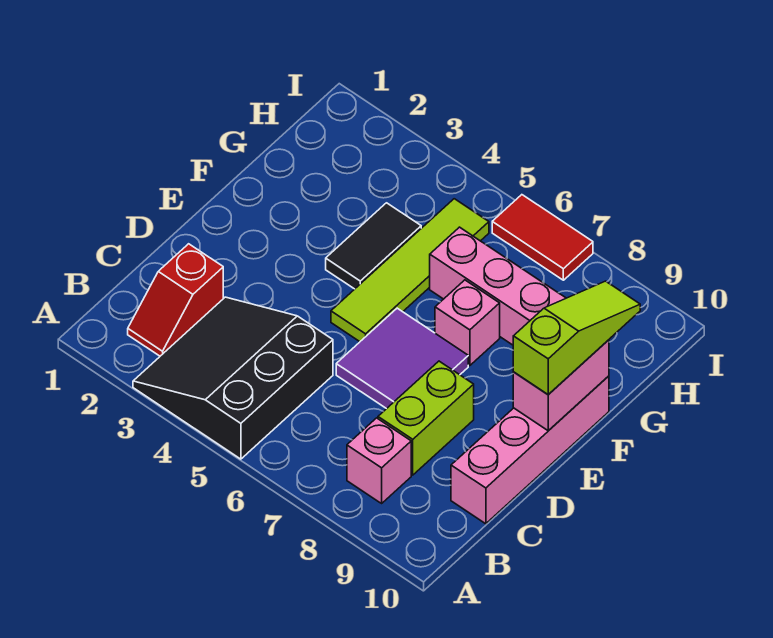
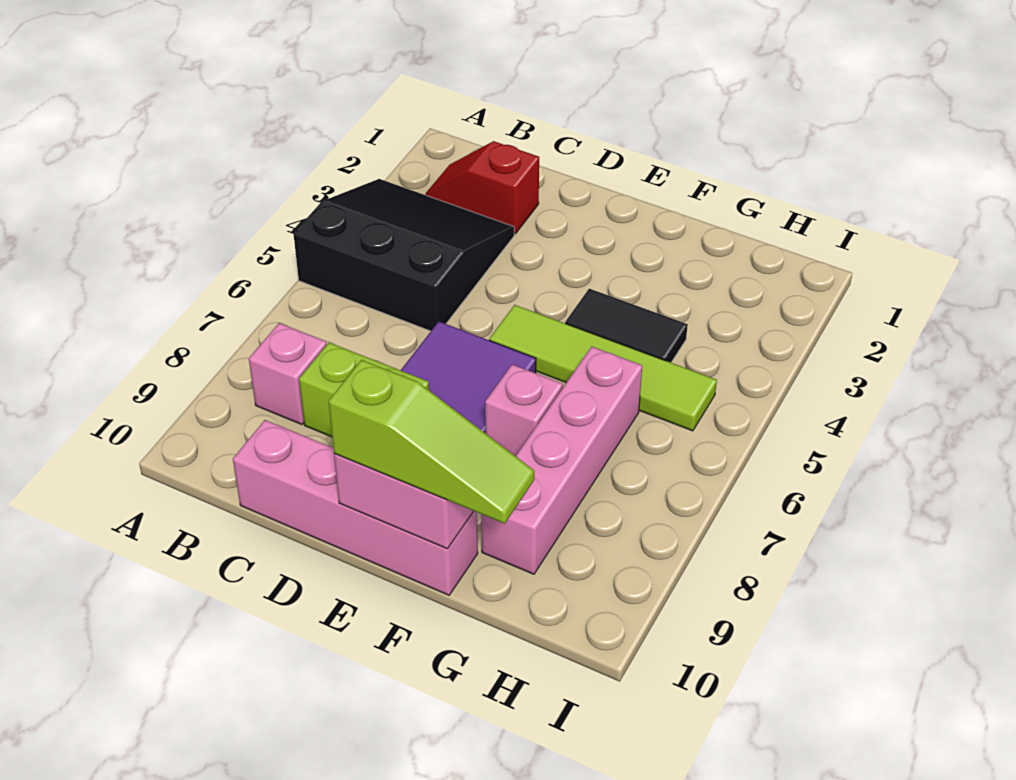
red tile I6:I7 level 1 -> none

